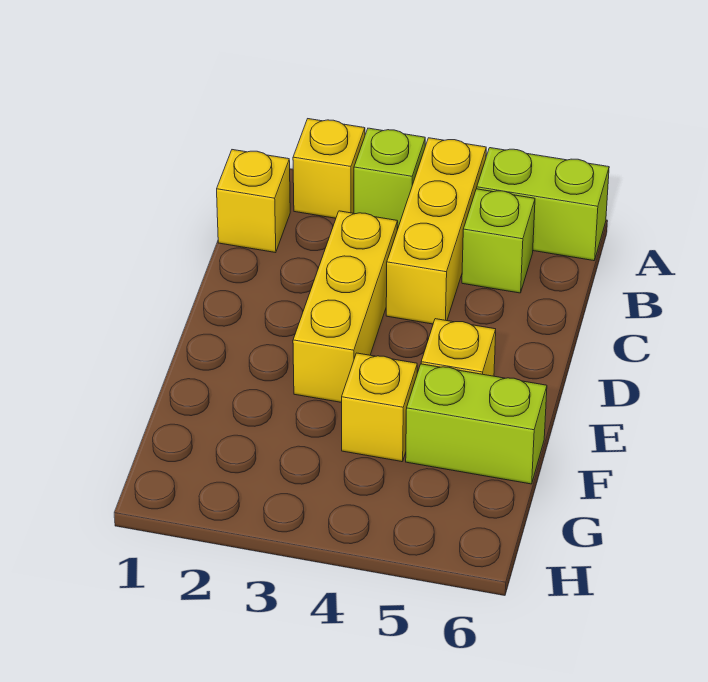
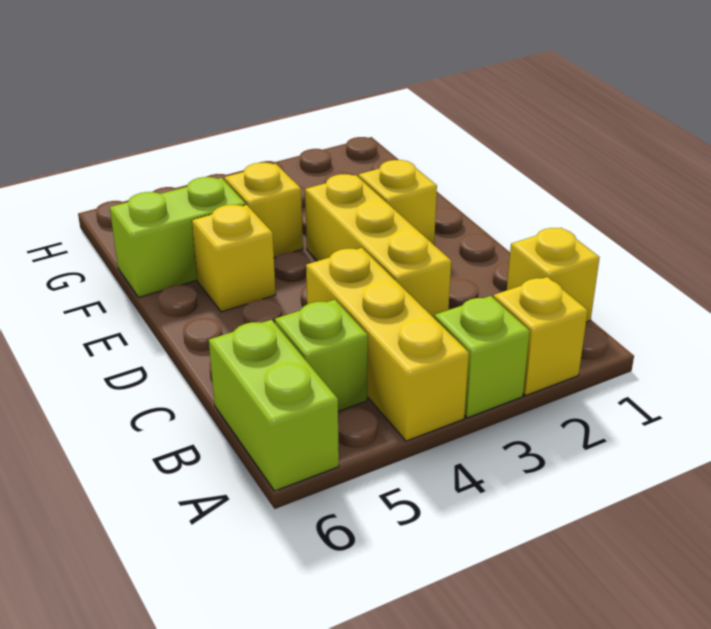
lime brick A5:A6 level 1 -> lime brick A6:B6 level 1
none -> yellow brick E2 level 1

